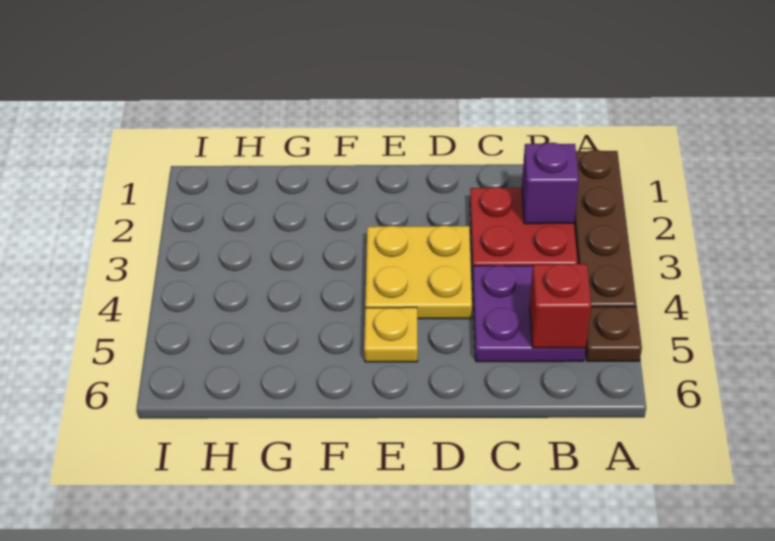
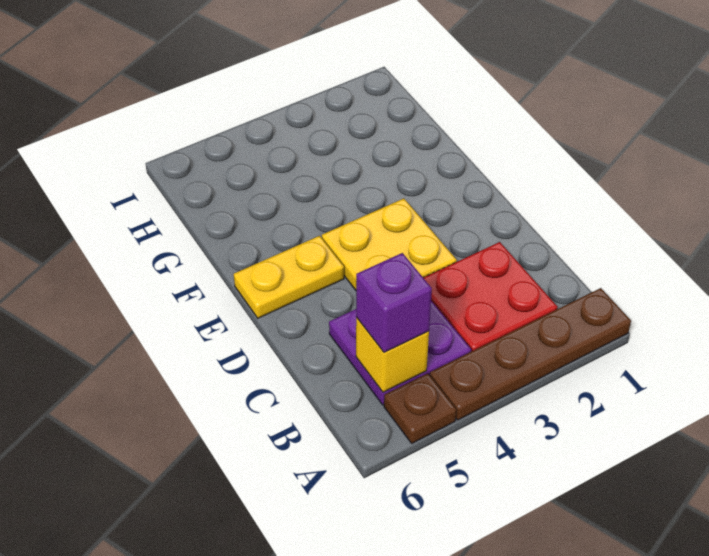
purple brick B2 level 2 -> purple brick B5 level 3
red brick B5 level 2 -> yellow brick B5 level 2
yellow plate E5 level 1 -> yellow plate E5:E6 level 1

